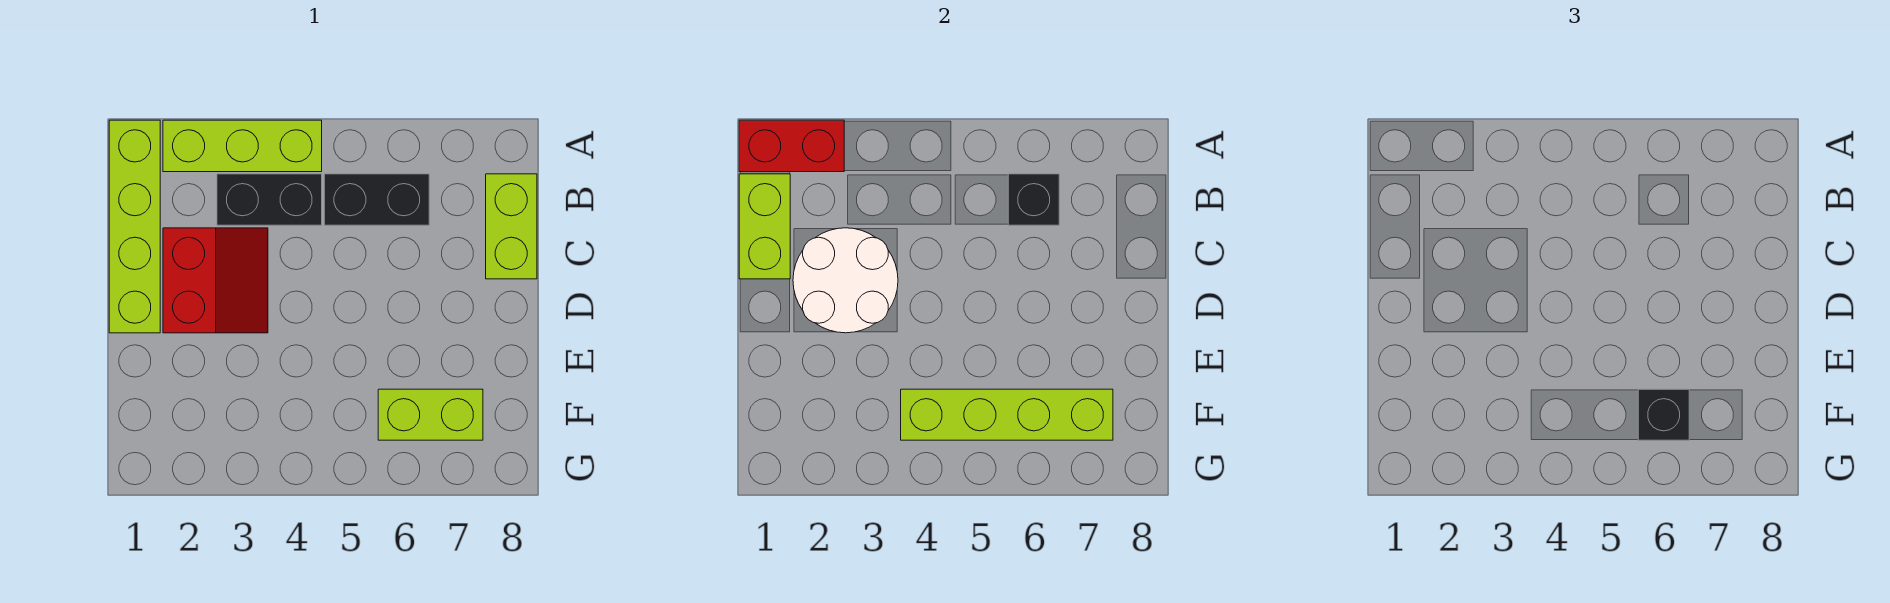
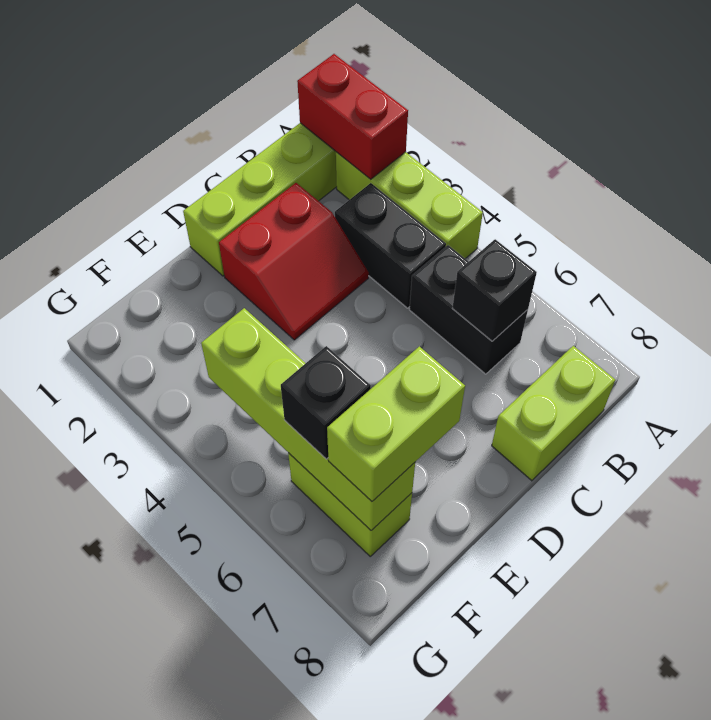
lime brick B1:C1 level 2 -> lime brick E7:F7 level 3
white round brick C2:D3 level 2 -> none

